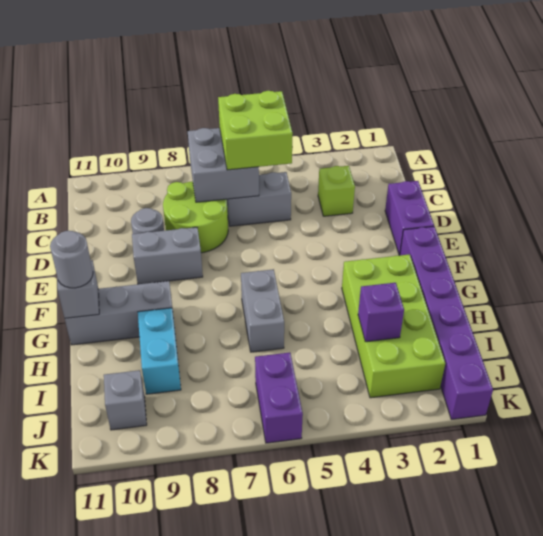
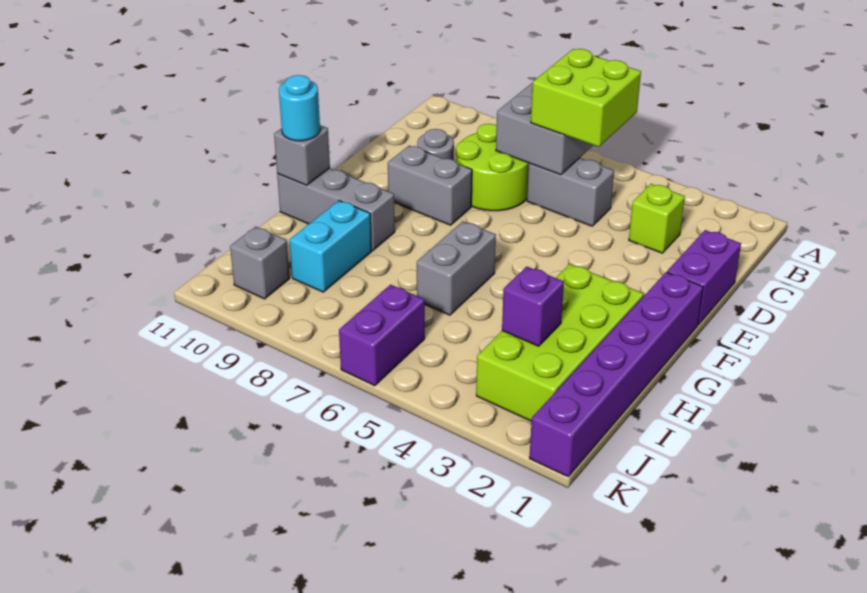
grey round brick G11 level 3 -> cyan round brick G11 level 3

